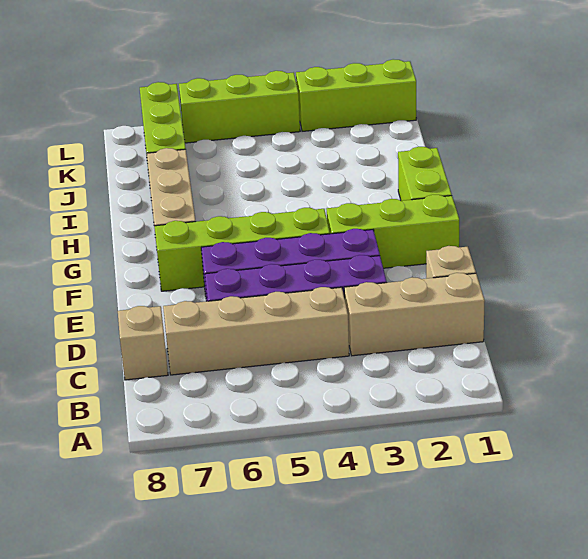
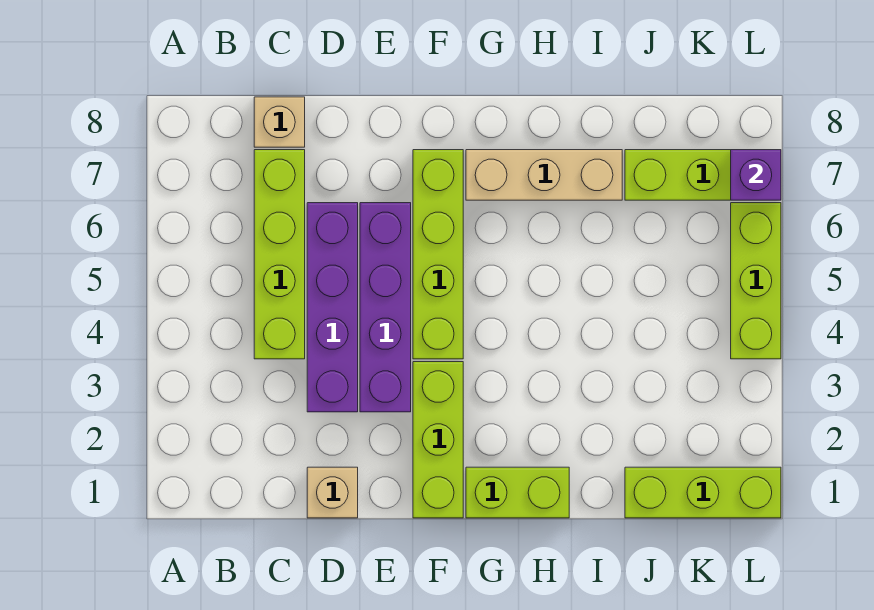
tan brick C1:C3 level 1 -> none
tan brick C4:C7 level 1 -> lime brick C4:C7 level 1
lime brick L1:L3 level 1 -> lime brick J1:L1 level 1
none -> purple brick L7 level 2

